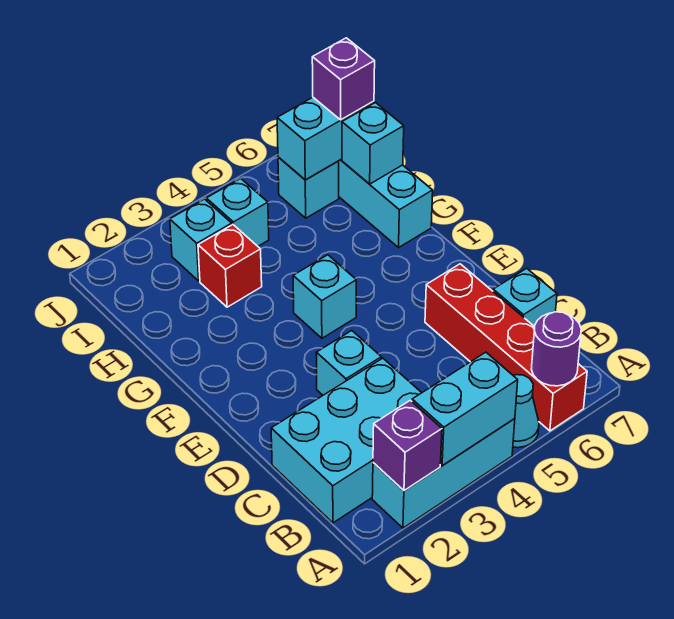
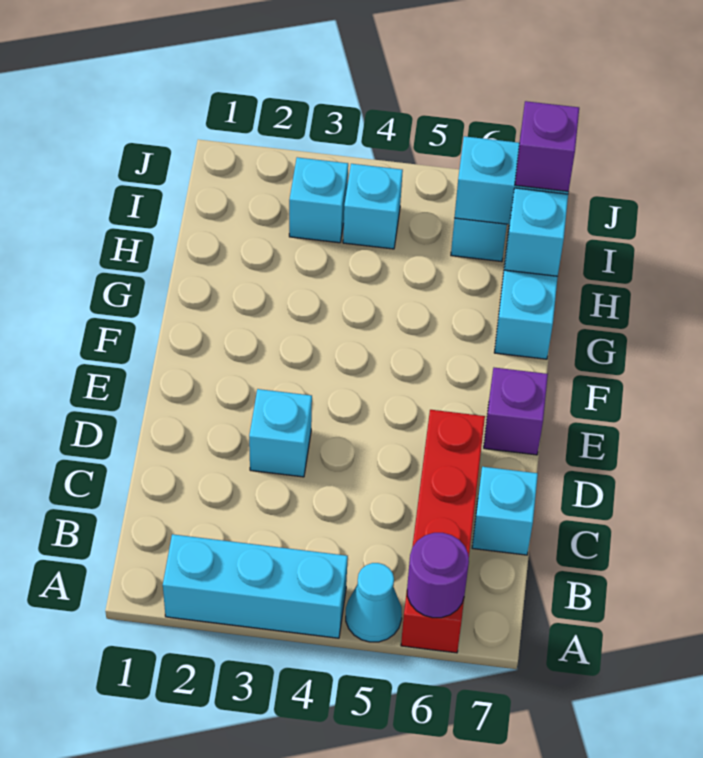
purple brick A2 level 2 -> purple brick E7 level 1
cyan brick A3:A4 level 2 -> none
cyan brick B1:C3 level 1 -> none
cyan brick F4 level 1 -> none
red brick H3 level 1 -> none

